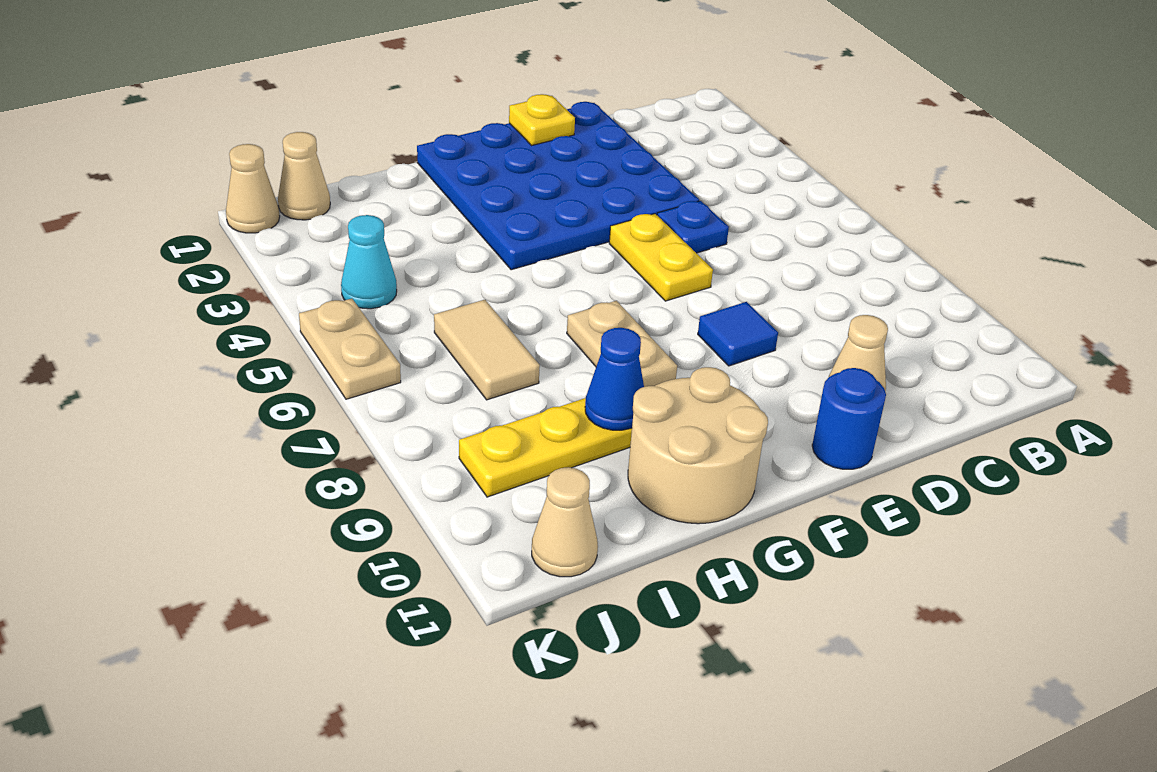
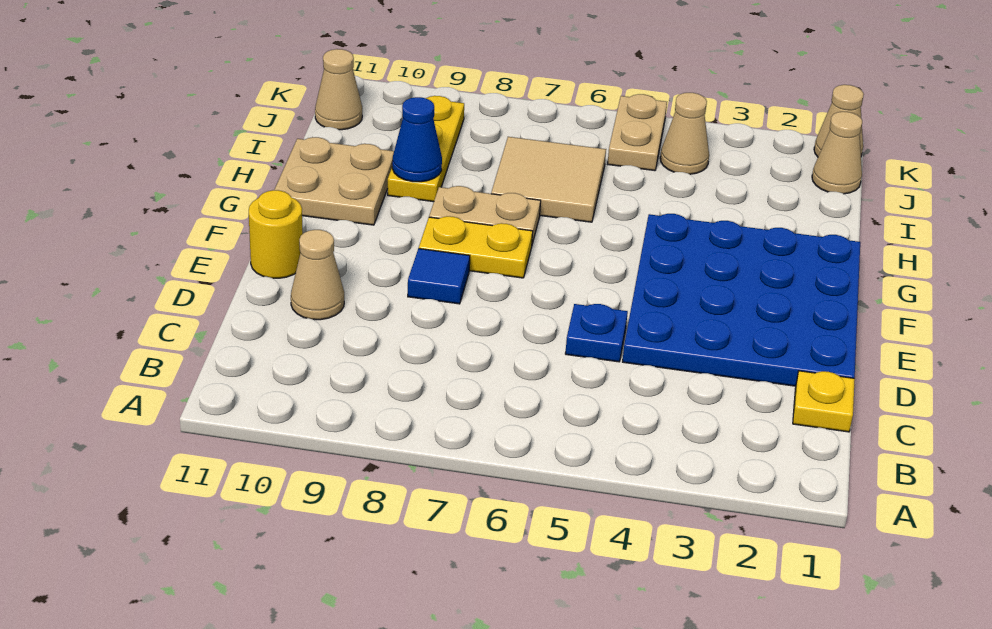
yellow plate E1 level 2 -> yellow plate C1 level 1
yellow plate E5:E6 level 1 -> yellow plate F7:F8 level 1
blue round brick E11 level 1 -> yellow round brick E11 level 1
tan round brick G10:H11 level 1 -> tan plate G10:H11 level 1
tan tile I6:I7 level 1 -> tan tile H6:I7 level 1
cyan cone J4 level 1 -> tan cone J4 level 1
tan plate K5:K6 level 1 -> tan plate J5:K5 level 1

